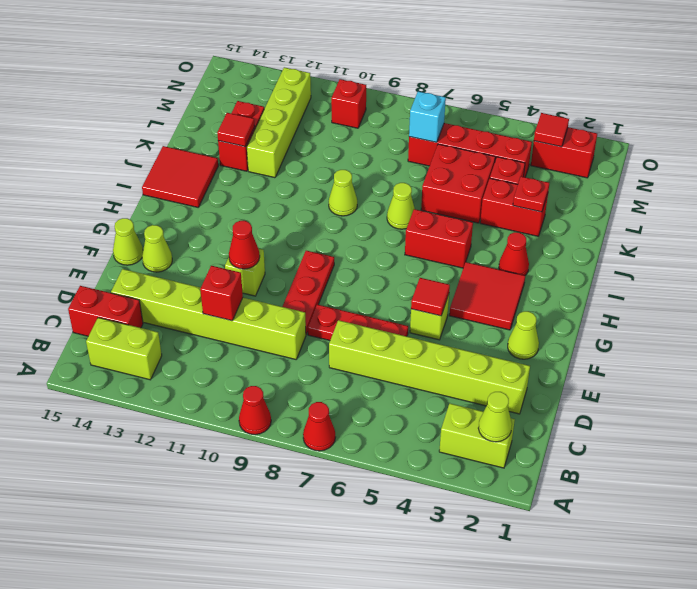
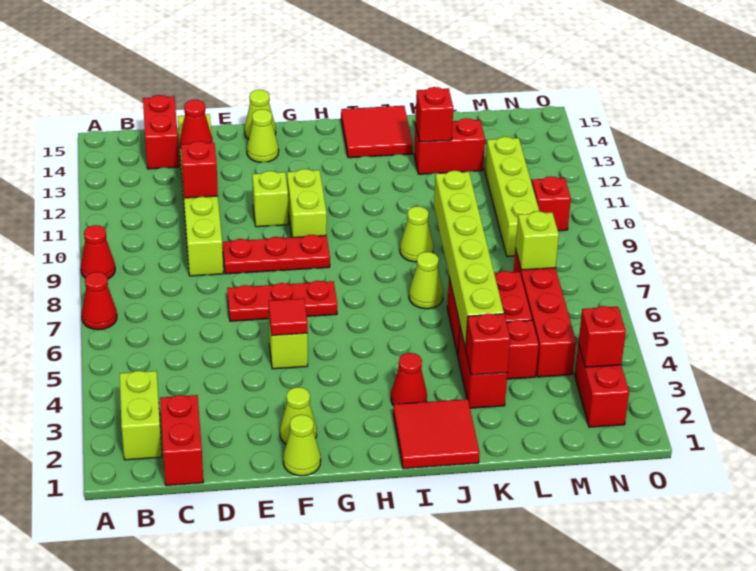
lime cone B2 level 2 -> lime cone F1 level 1
lime brick B13:B14 level 1 -> lime brick G10:G11 level 1
lime brick D2:D7 level 1 -> lime brick K4:K9 level 2
red plate E6:E8 level 1 -> red plate E7:G7 level 1
red cone F11 level 2 -> red cone D13 level 2
red tile G3:H4 level 1 -> red tile I1:J2 level 1
red brick I5:I6 level 1 -> red brick C1:C2 level 1
red plate K3 level 2 -> red brick K3 level 2
lime brick K12:N12 level 1 -> lime brick M9:M12 level 1
red tile K13 level 2 -> red brick K13 level 2
cyan brick M7 level 2 -> lime brick M7 level 2
red tile N3 level 2 -> red brick N3 level 2

